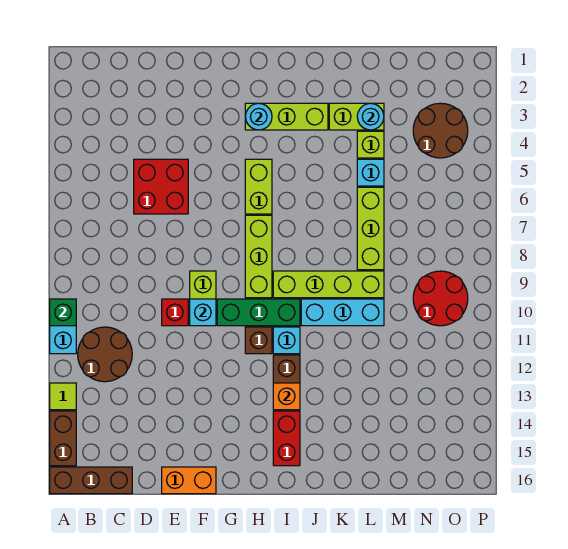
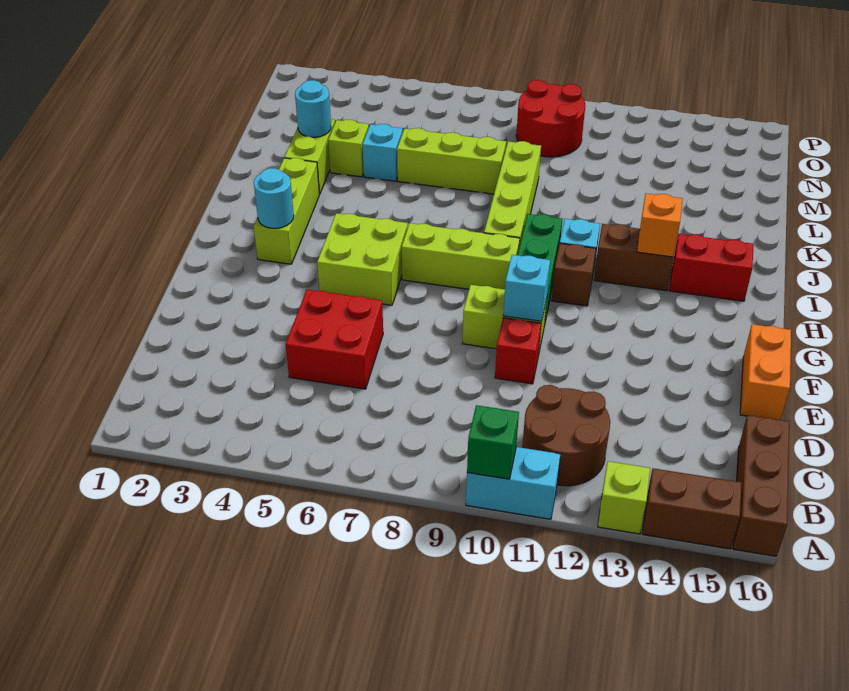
lime tile A13 level 1 -> lime brick A13 level 1
lime brick H5:H6 level 1 -> lime brick G5:H6 level 1
cyan brick J10:L10 level 1 -> none
brown round brick N3:O4 level 1 -> none

